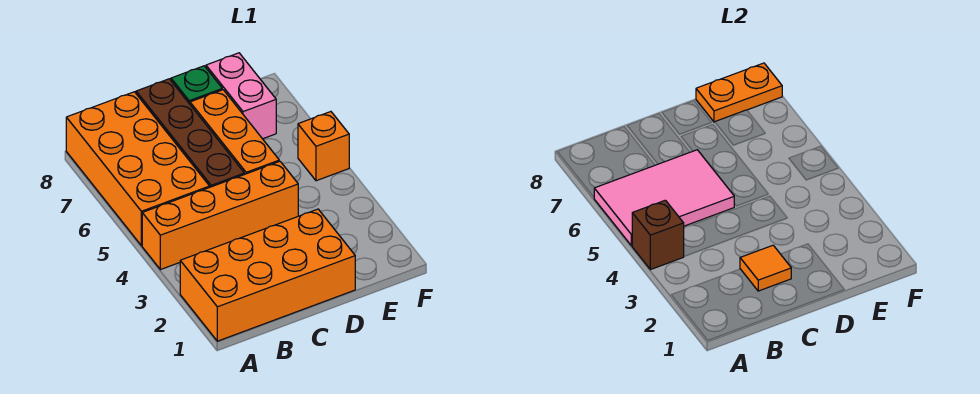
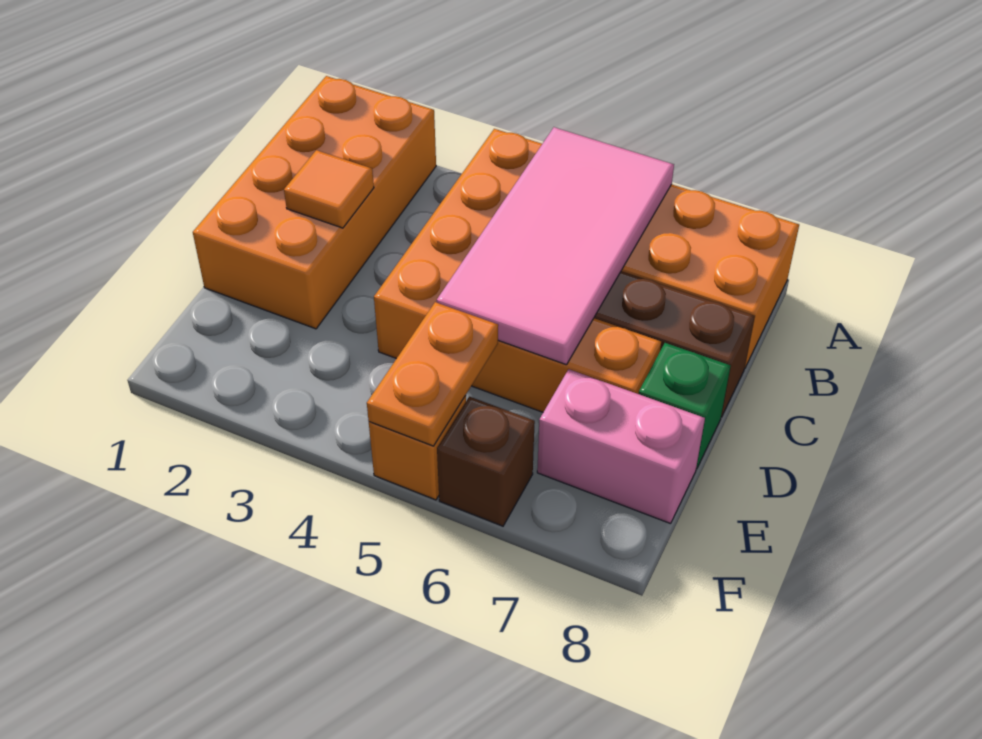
brown brick A4 level 2 -> brown brick F6 level 1
pink tile A5:C6 level 2 -> pink tile A5:D6 level 2
orange plate E8:F8 level 2 -> orange plate E5:F5 level 2

